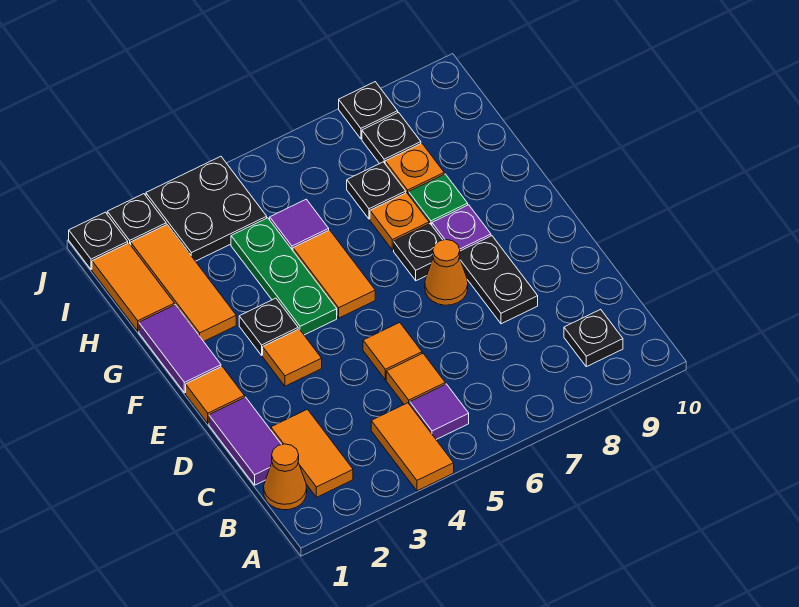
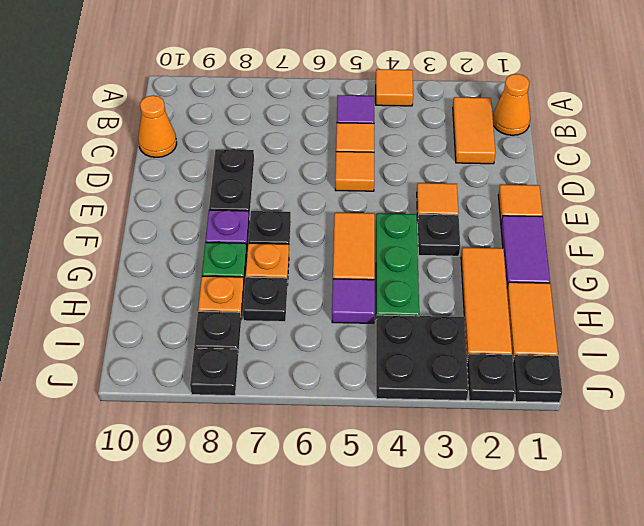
orange tile A4:B4 level 1 -> orange tile A4 level 1
black plate B9 level 1 -> none
purple tile C1:D1 level 1 -> none
orange cone E7 level 1 -> orange cone C10 level 1

